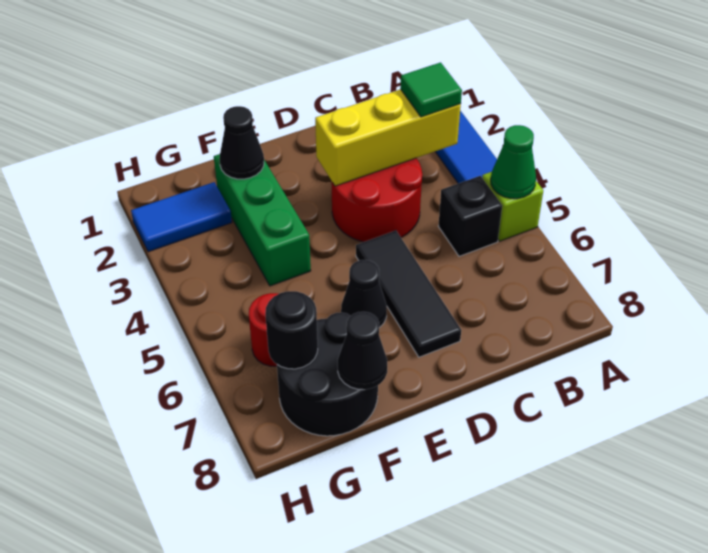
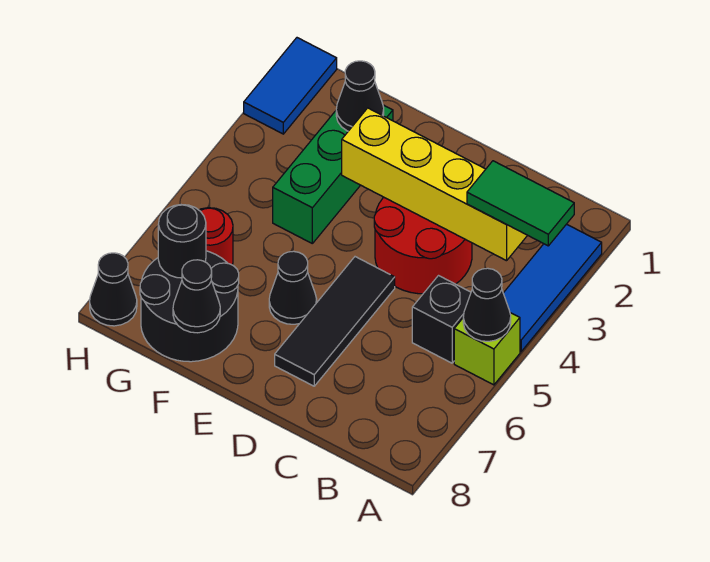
green cone A5 level 2 -> black cone A5 level 2
yellow brick B3:D3 level 2 -> yellow brick B3:E3 level 2
green tile B3 level 3 -> green tile A3:B3 level 3
blue tile G2:H2 level 1 -> blue tile H1:H2 level 1
none -> black cone H8 level 1

